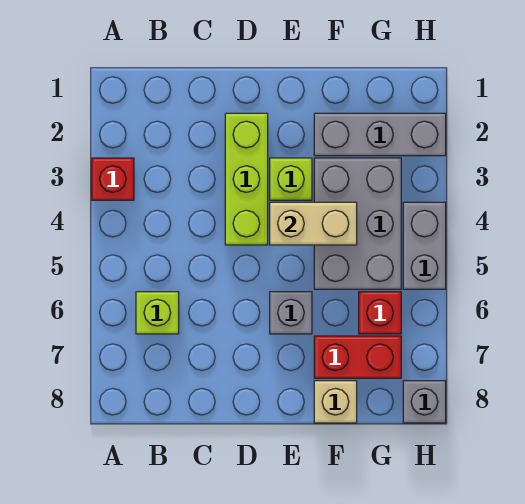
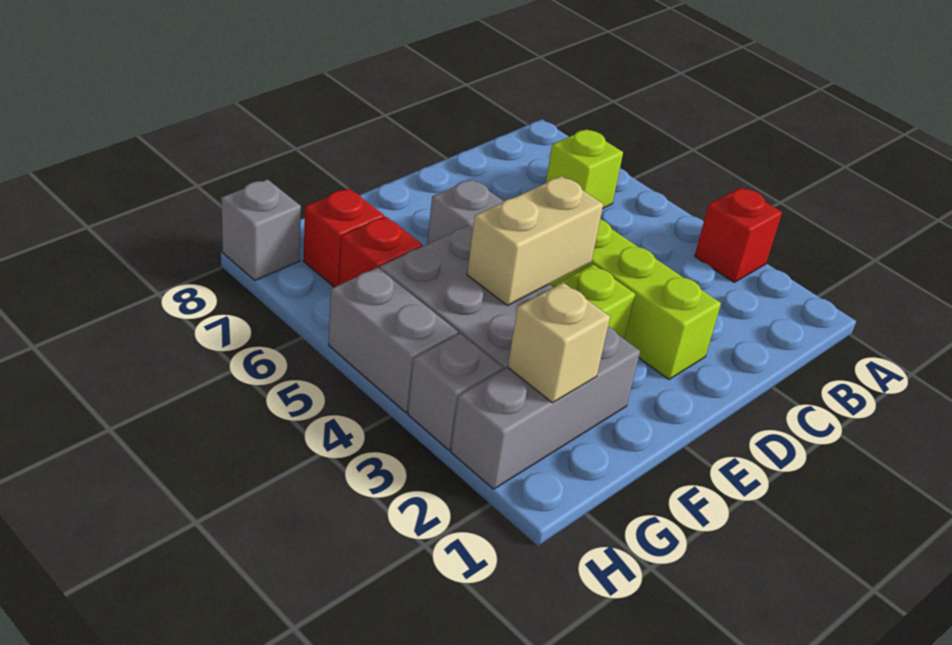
red brick F7:G7 level 1 -> red brick G7 level 1
tan brick F8 level 1 -> tan brick G2 level 2
none -> grey brick H3 level 1

